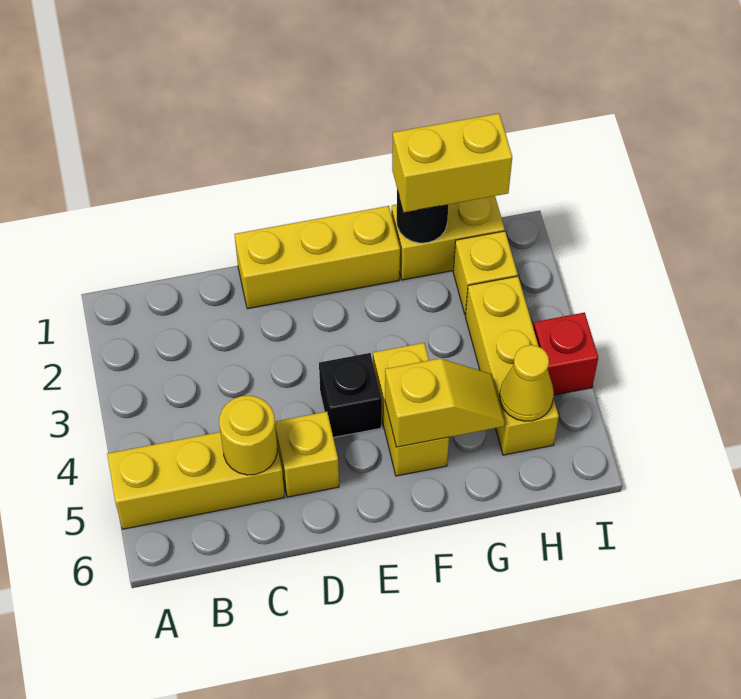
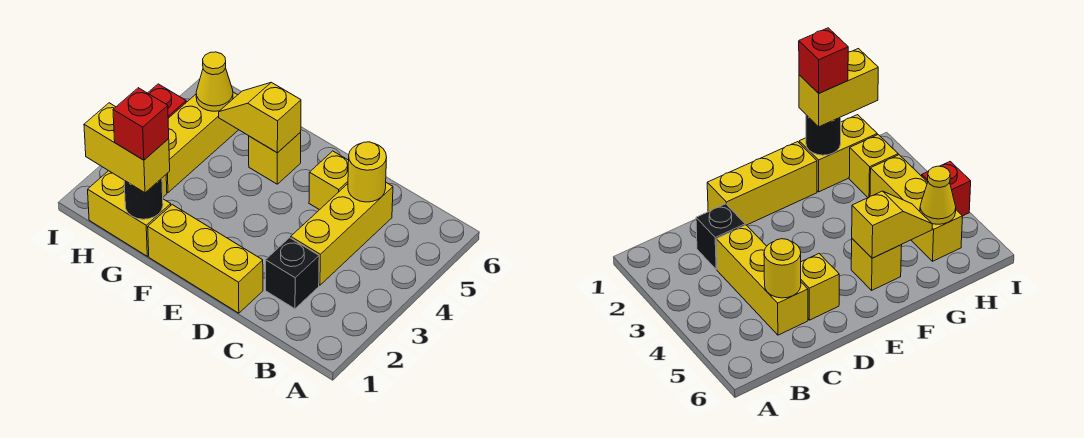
yellow brick A5:C5 level 1 -> yellow brick C3:C5 level 1
black brick E4 level 1 -> black brick C2 level 1
yellow brick F4:F5 level 1 -> yellow brick F5 level 1
none -> red brick G1 level 4

